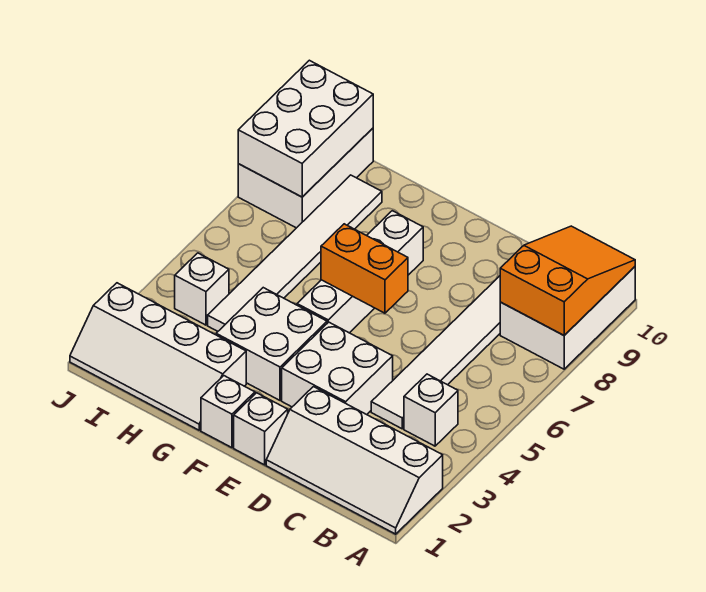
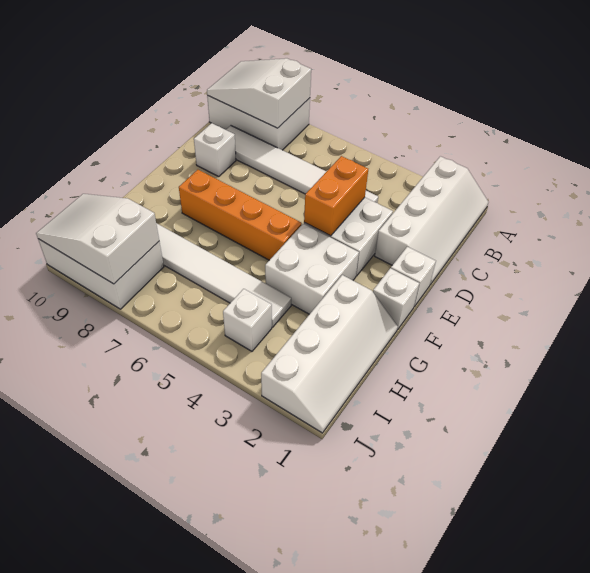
orange slope A8:B10 level 2 top 8 -> white slope A8:B10 level 2 top 8
white brick B4 level 1 -> white brick D9 level 1
orange brick E6:F6 level 2 -> orange brick D4:E4 level 2
white brick F5:F8 level 1 -> orange brick F5:F8 level 1
white brick I8:J10 level 2 -> white slope I8:J10 level 2 top 8

